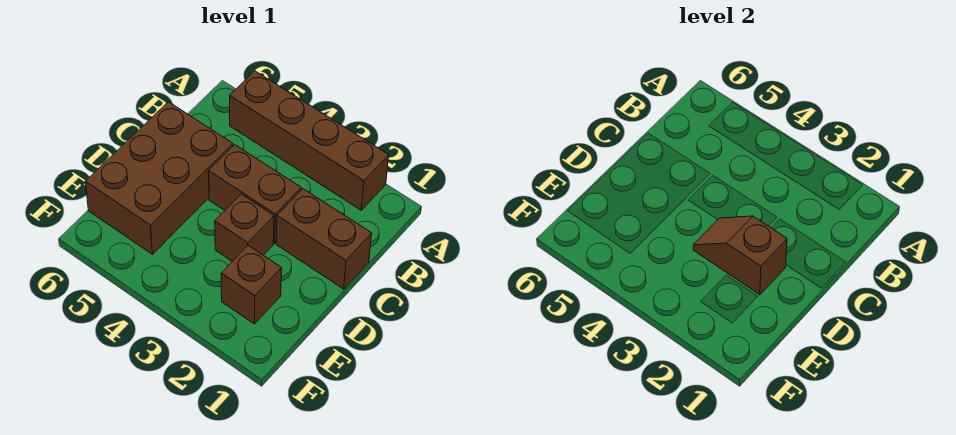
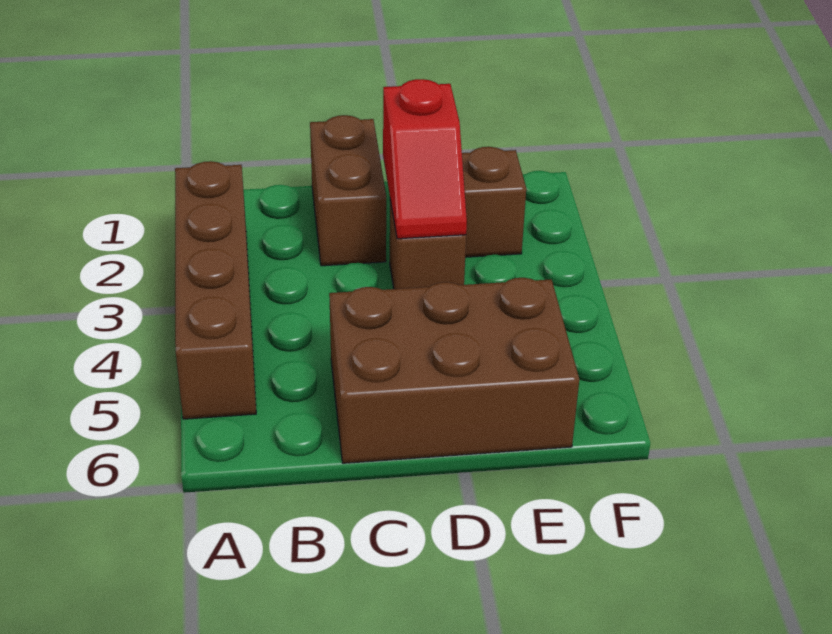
brown brick C3:C4 level 1 -> none
brown slope D2:D3 level 2 top 2 -> red slope D2:D3 level 2 top 2

